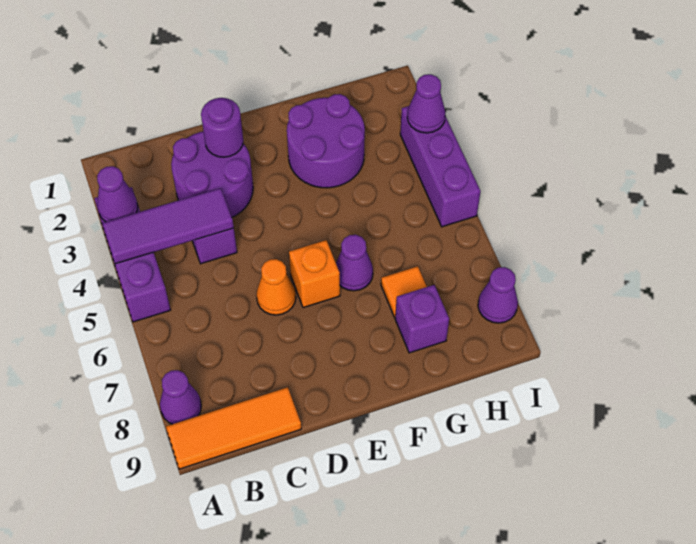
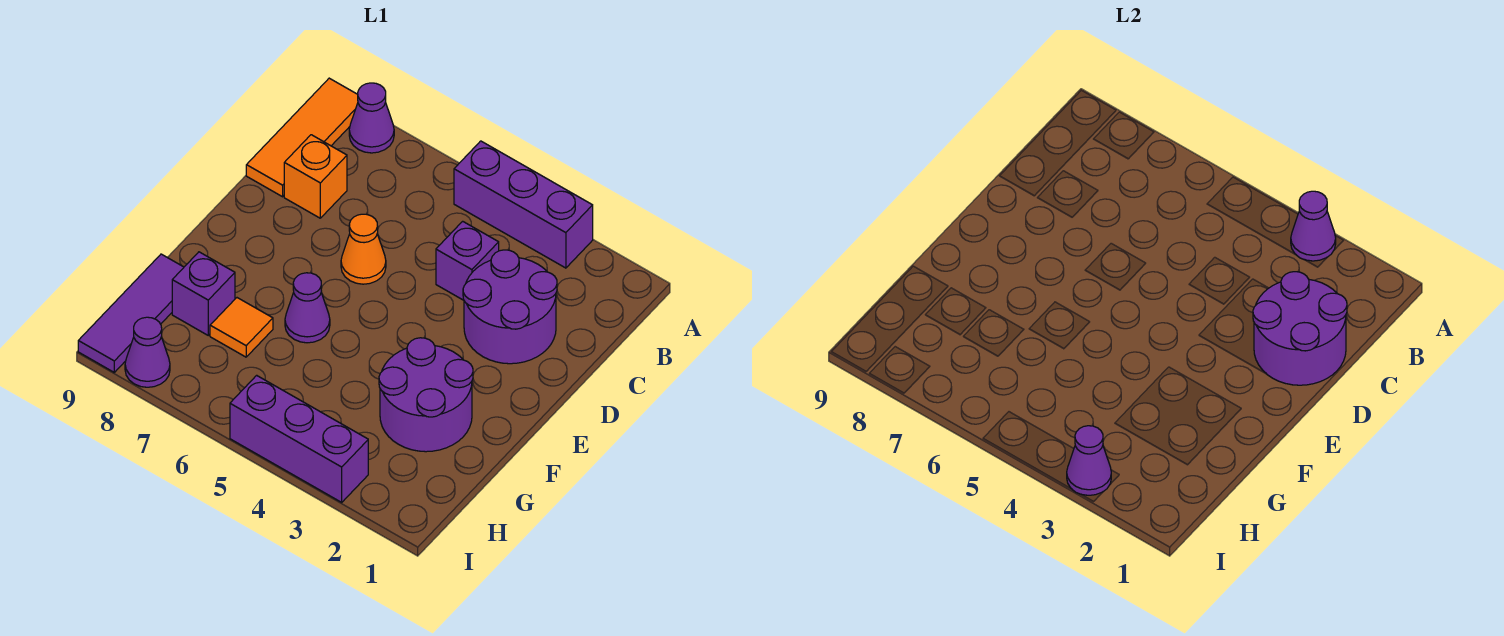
purple tile A4:C4 level 2 -> purple tile G9:I9 level 1
purple round brick D2 level 2 -> purple round brick C1:D2 level 2
orange brick E6 level 1 -> orange brick C8 level 1

